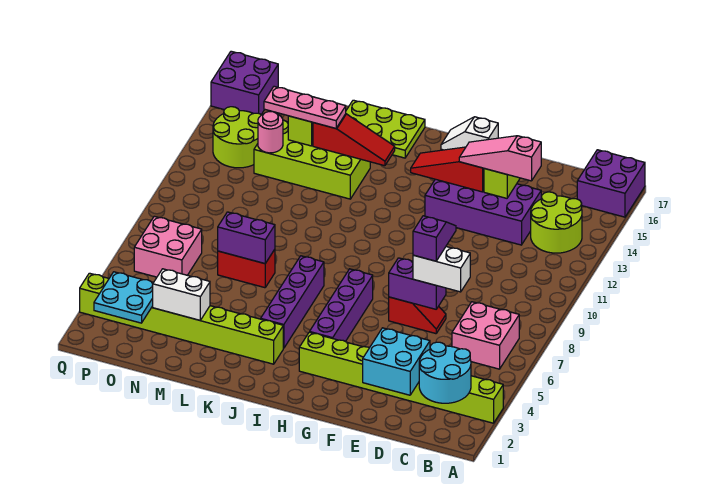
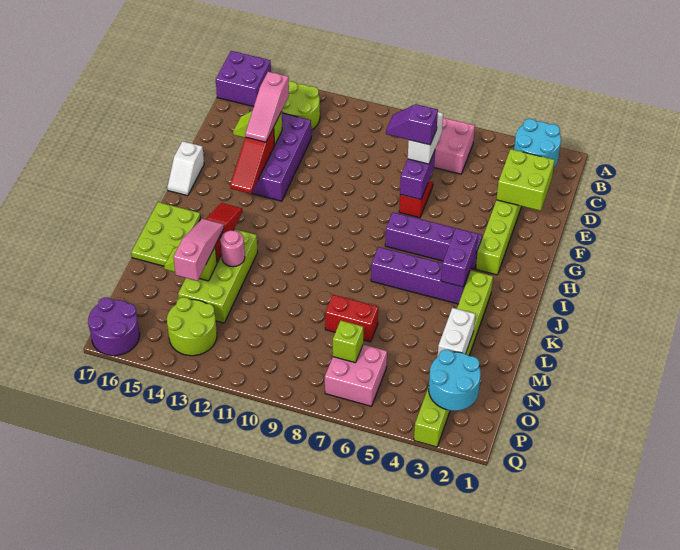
cyan brick D2:E3 level 2 -> lime brick D2:E3 level 2
red brick L7:M7 level 1 -> red brick M7:M8 level 1
purple brick L7:M7 level 2 -> purple brick I4:J4 level 2
pink plate L14:N14 level 3 -> pink slope L14:N14 level 3 top N
pink round brick N13 level 2 -> pink round brick L13 level 2
cyan plate O2:P3 level 2 -> cyan round brick O2:P3 level 2
none -> lime brick O7 level 2
purple brick P16:Q17 level 1 -> purple round brick P16:Q17 level 1

